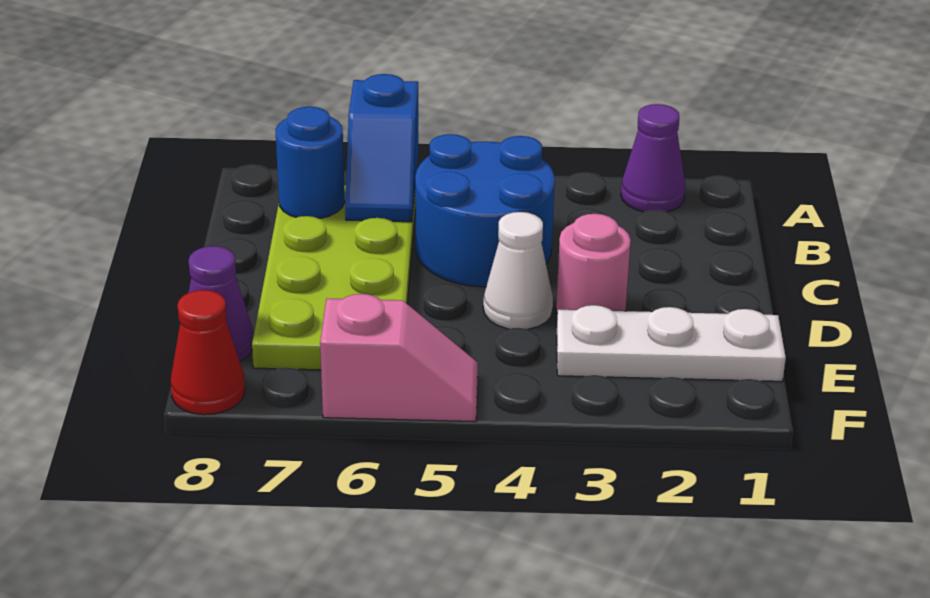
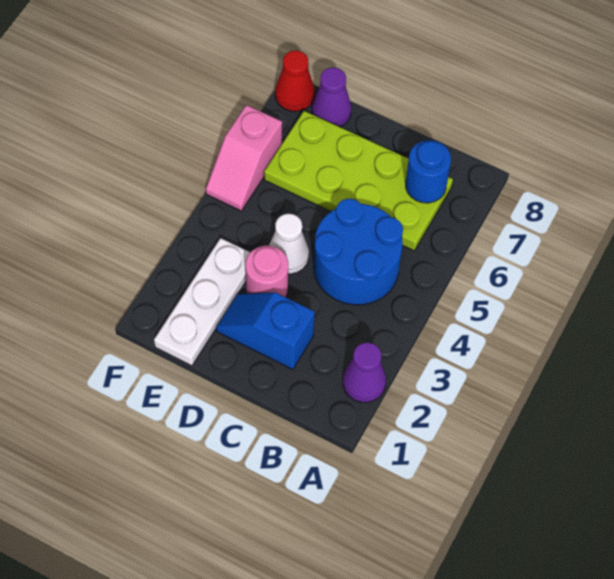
blue slope A6:B6 level 2 top A -> blue slope C2:D2 level 1 top C

